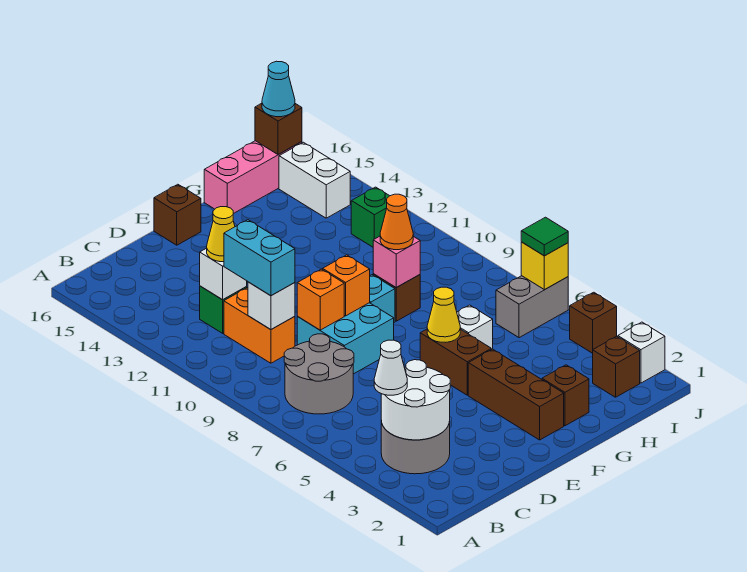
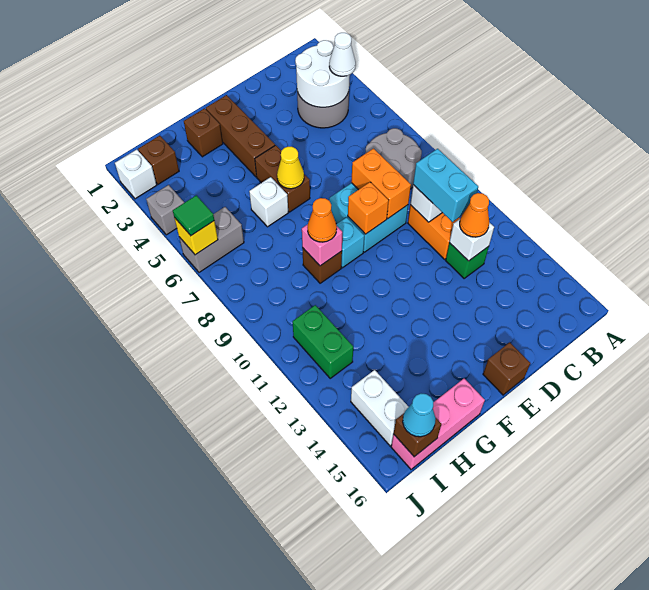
yellow cone C12 level 3 -> orange cone C12 level 3
orange brick D9 level 2 -> orange brick D8:D9 level 2
green brick I12 level 1 -> green brick I11:I12 level 1
brown brick J4 level 1 -> grey brick J4 level 1

